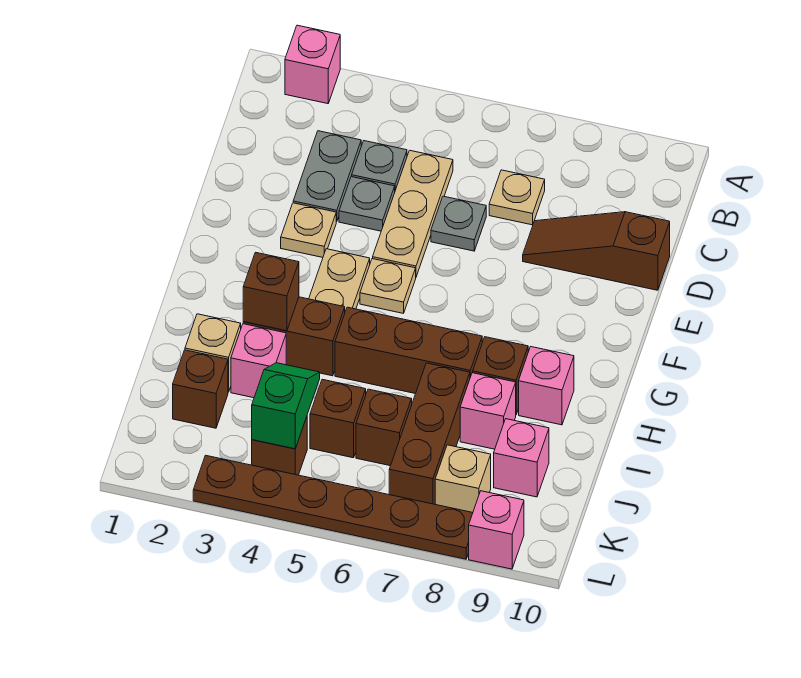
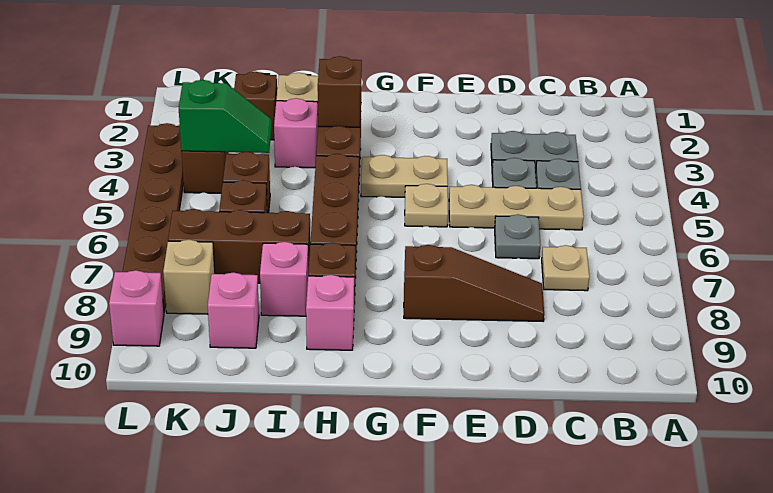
pink brick A2 level 1 -> none
brown slope D8:D10 level 1 top 10 -> brown slope D8:F8 level 1 top F
tan plate E3 level 1 -> none

